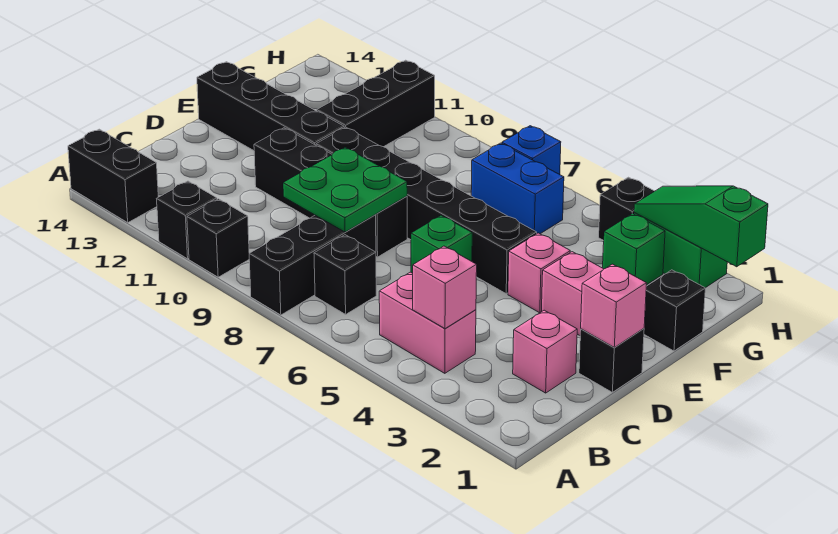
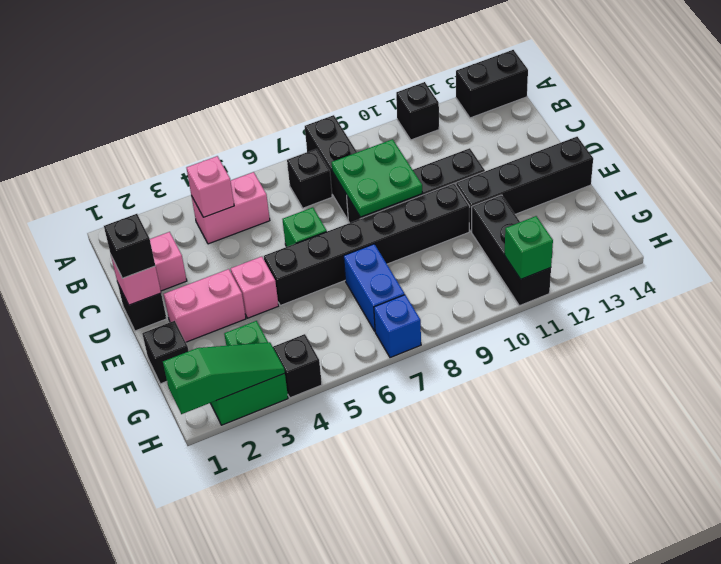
black brick A10 level 1 -> black brick D1 level 3
blue brick G6:G7 level 1 -> blue brick F7:G7 level 1
none -> green brick H11 level 2

